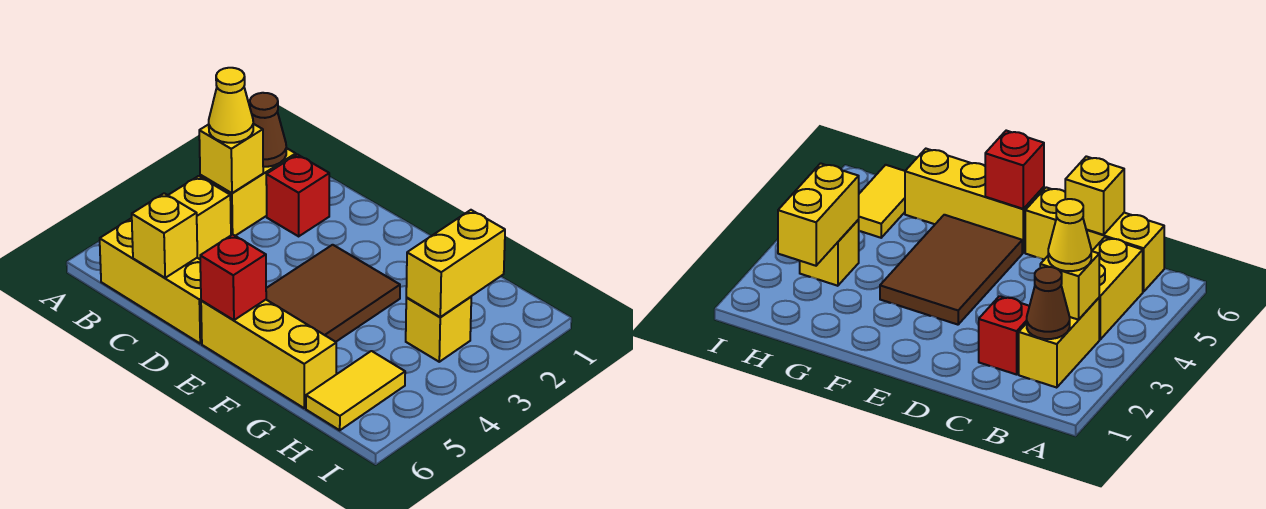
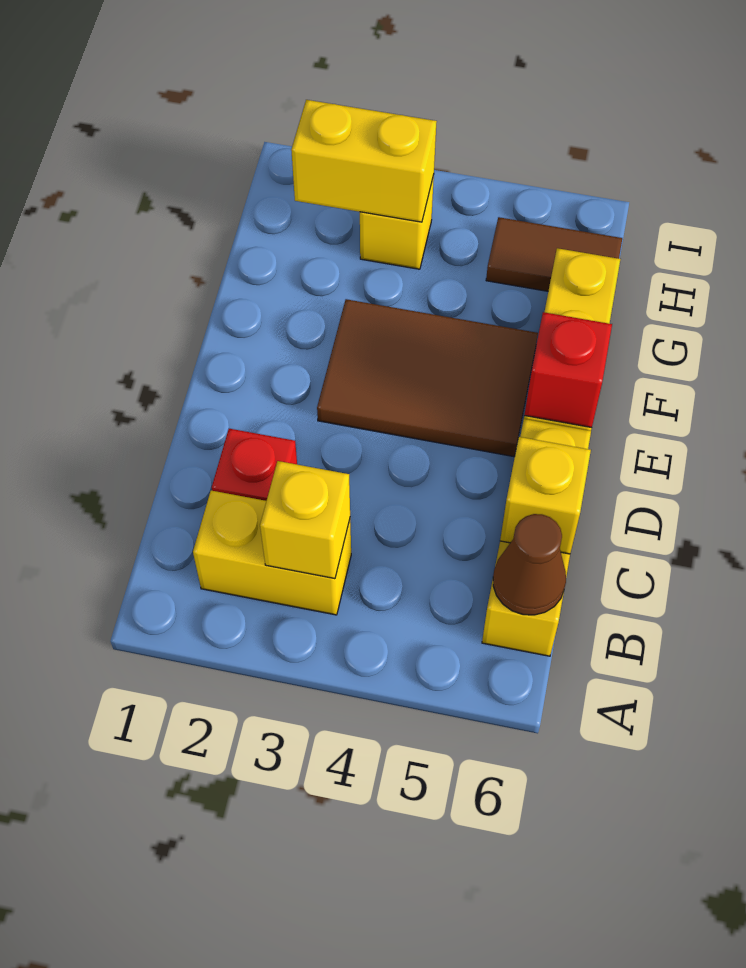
brown cone B2 level 2 -> brown cone B6 level 2
yellow cone B3 level 3 -> none
yellow brick B4:B5 level 1 -> none
yellow tile H5:H6 level 1 -> brown tile H5:H6 level 1

